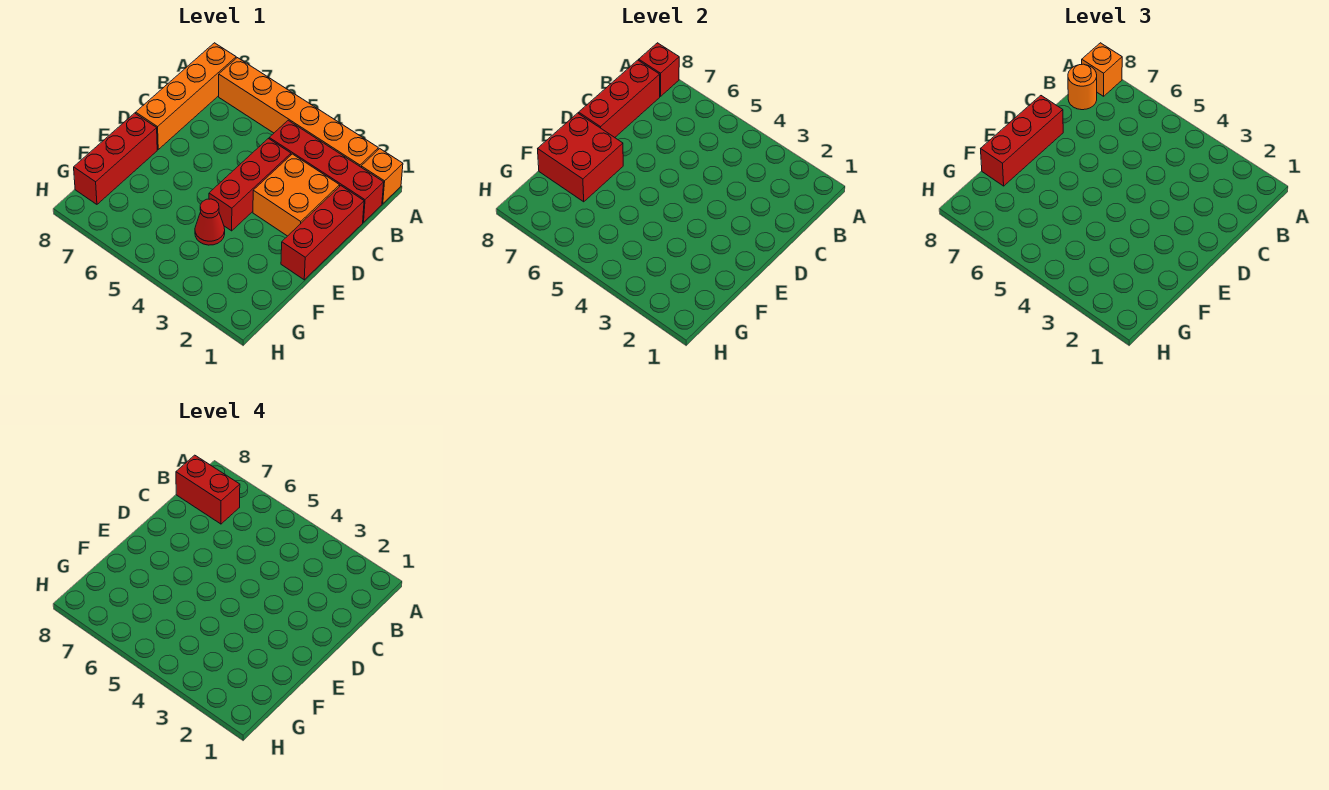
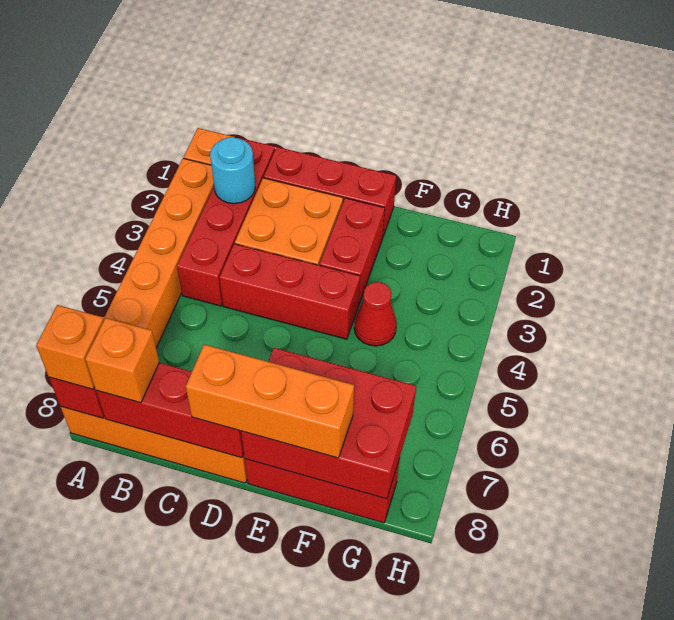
none -> cyan round brick B2 level 2
red brick B7:B8 level 4 -> red brick E2:E3 level 1
orange round brick B8 level 3 -> orange brick B8 level 3
red brick D8:F8 level 3 -> orange brick D8:F8 level 3
red brick E7:F8 level 2 -> red brick E7:G8 level 2

